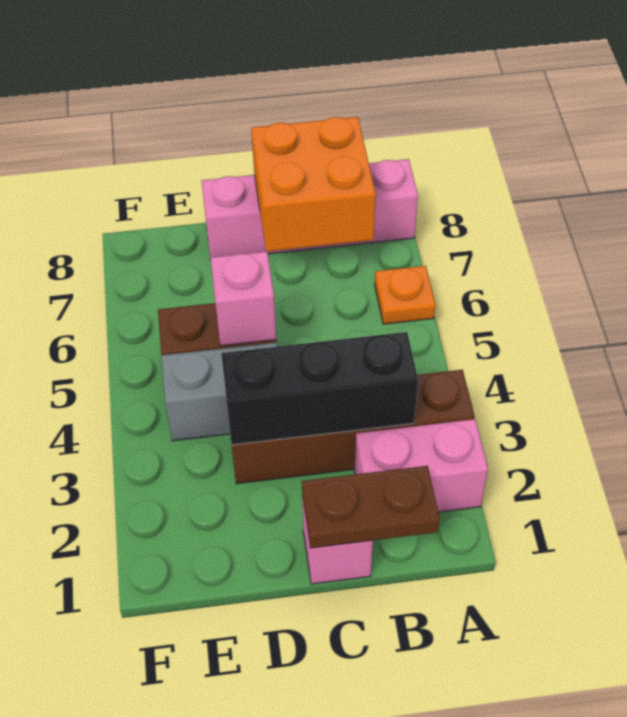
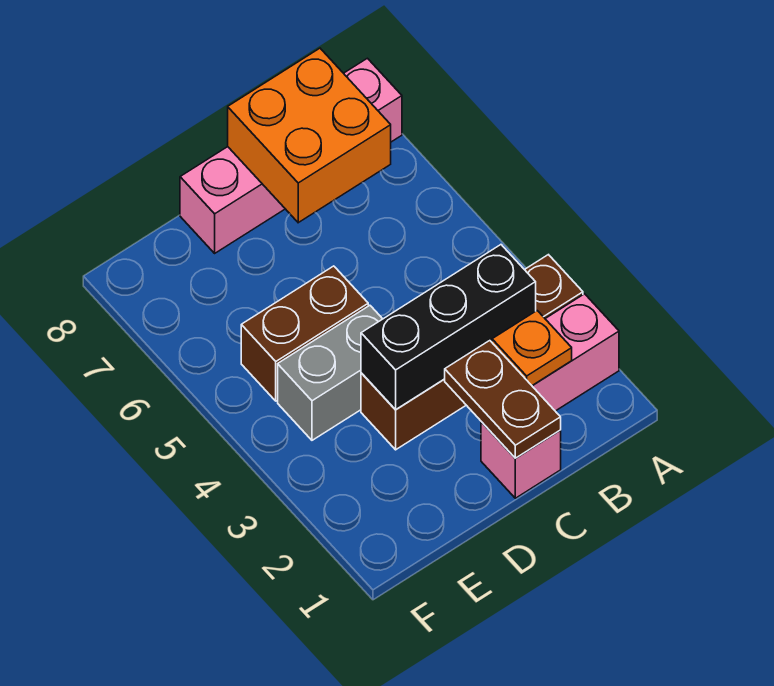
orange plate A6 level 1 -> orange plate B2 level 2
brown plate B1:C1 level 2 -> brown plate C1:C2 level 2
pink brick D5 level 2 -> none

